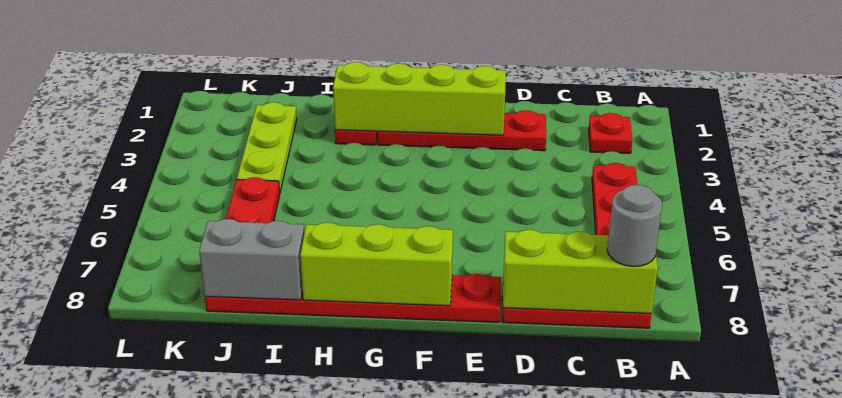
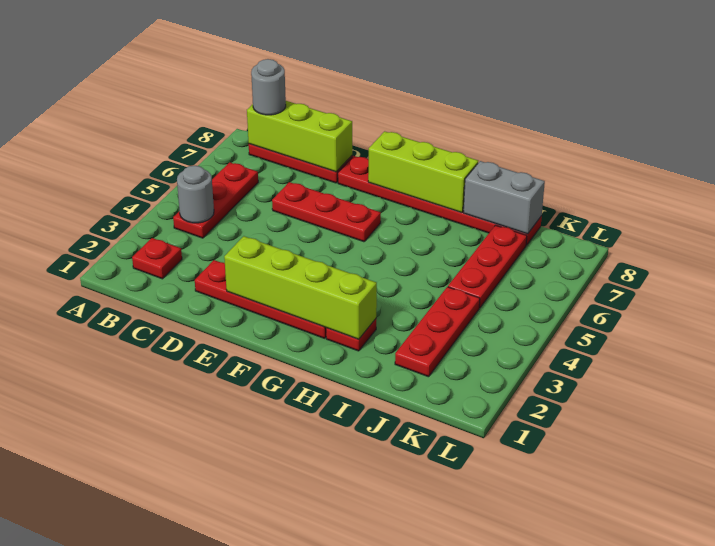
none -> grey round brick B4 level 2
none -> red plate D6:F6 level 1
lime plate J2:J4 level 1 -> red plate J2:J4 level 1

